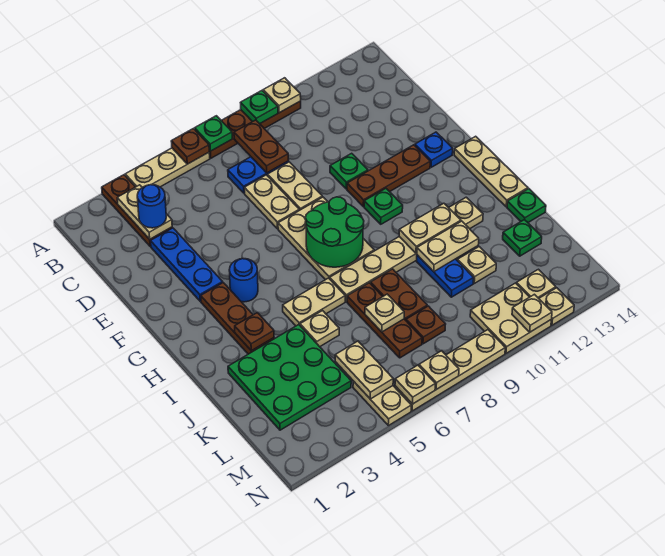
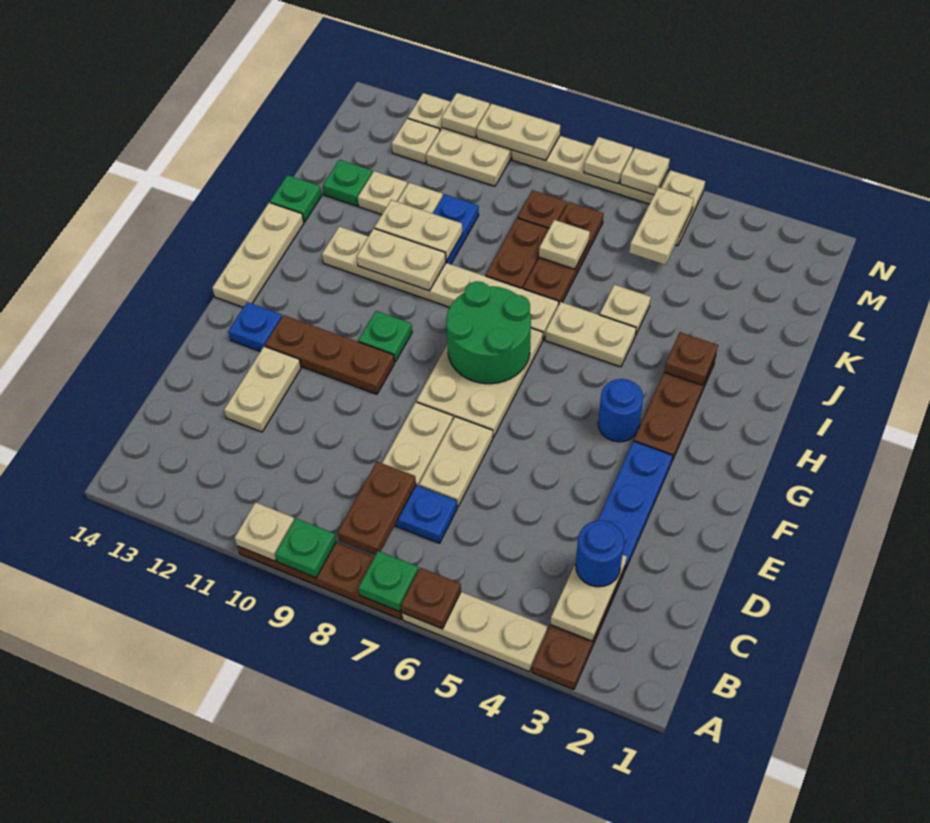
none -> tan plate D12:E12 level 1
green plate E10 level 1 -> none
green plate J2:L4 level 1 -> none
none -> tan plate K12 level 1
none -> tan plate N9:N10 level 2

